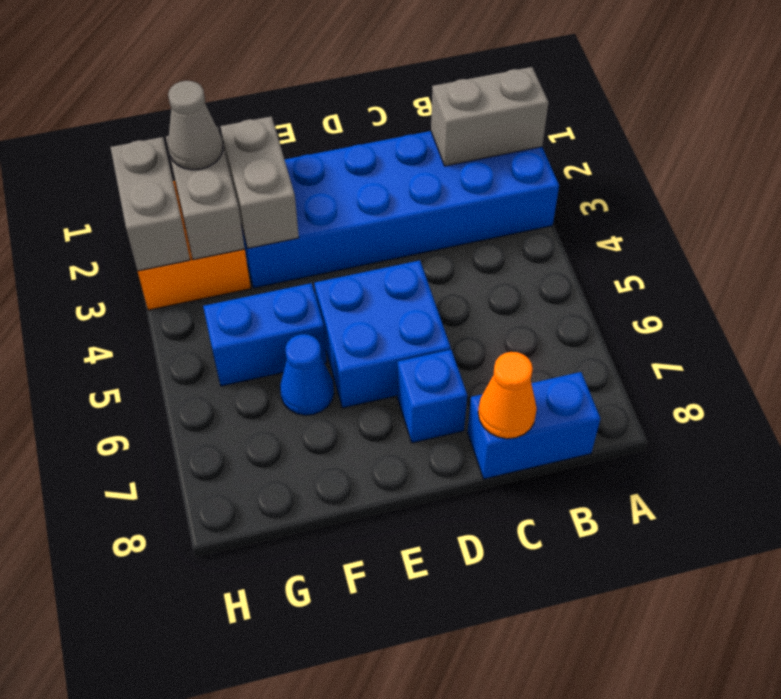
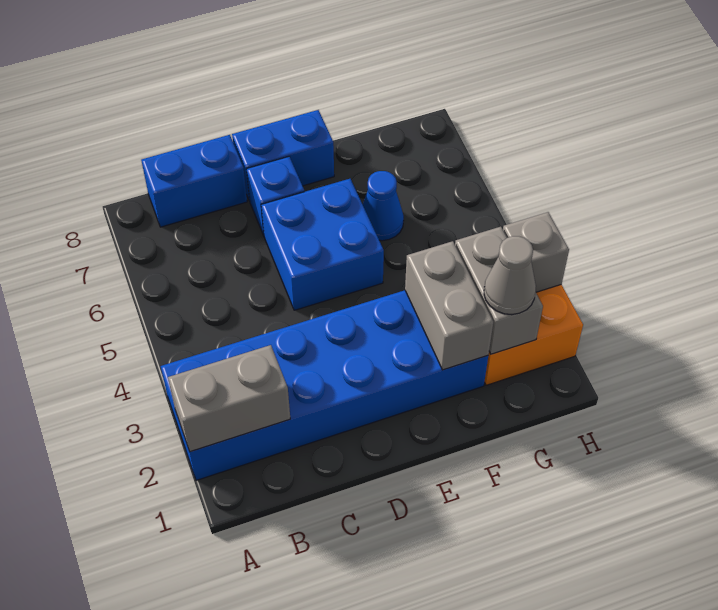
orange cone C8 level 2 -> none
blue brick F5:G5 level 1 -> blue brick D8:E8 level 1
grey brick H2:H3 level 2 -> grey brick H3 level 2

